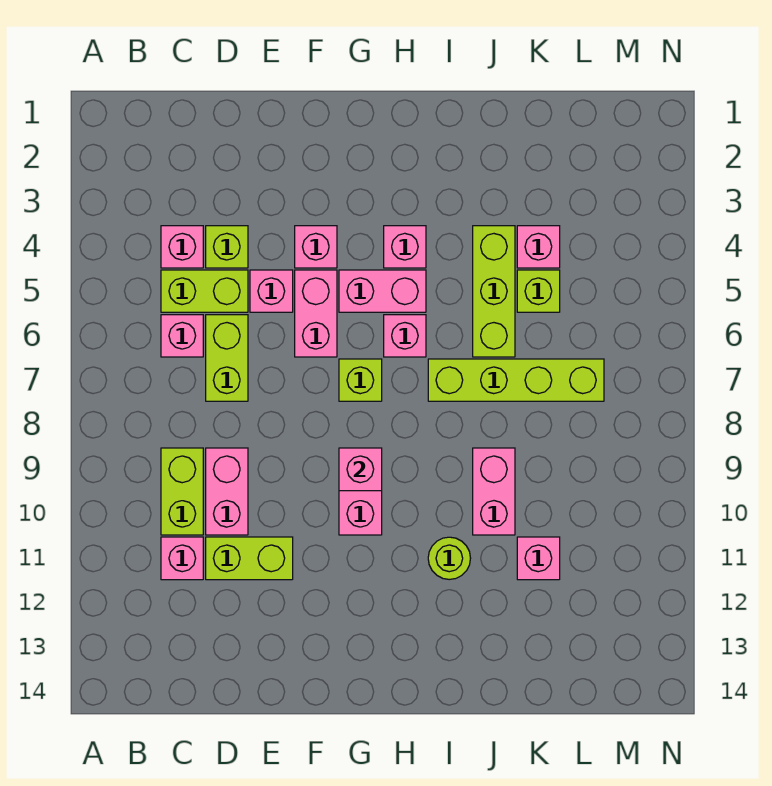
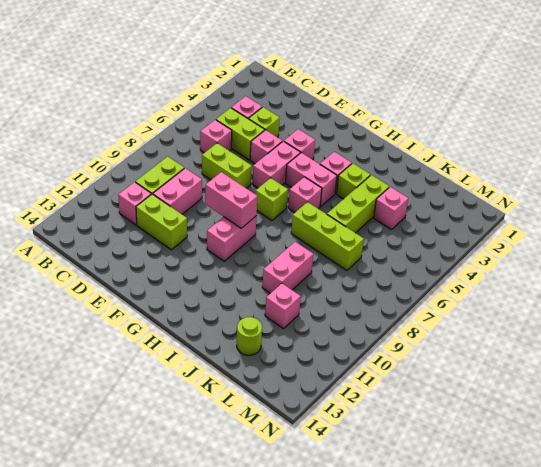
lime brick D6:D7 level 1 -> lime brick D7:E7 level 1
pink brick G9 level 2 -> pink brick F9:G9 level 2
lime brick I7:L7 level 1 -> lime brick I7:K7 level 1
lime round brick I11 level 1 -> lime round brick K13 level 1
lime brick K5 level 1 -> lime brick I4 level 1

